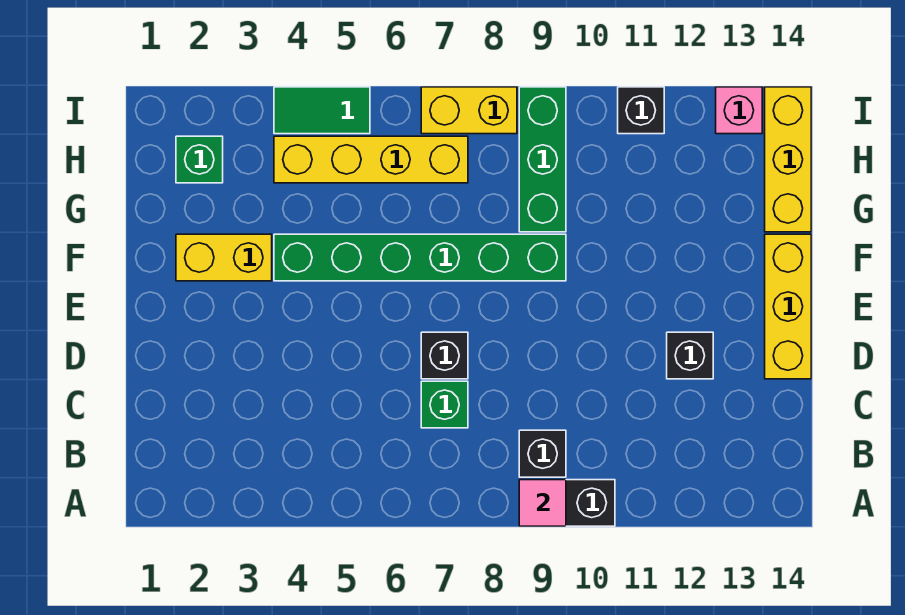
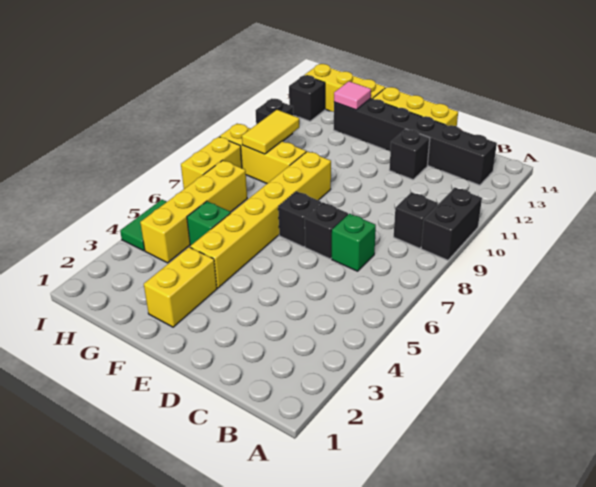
pink tile A9 level 2 -> pink tile G13 level 2
none -> black brick B13:G13 level 1
none -> black brick E7 level 1
green brick F4:F9 level 1 -> yellow brick F4:F9 level 1
green brick G9:I9 level 1 -> yellow brick G9:I9 level 1
green brick H2 level 1 -> green brick G5 level 1
none -> yellow tile H9:H10 level 2
pink brick I13 level 1 -> black brick I13 level 1

